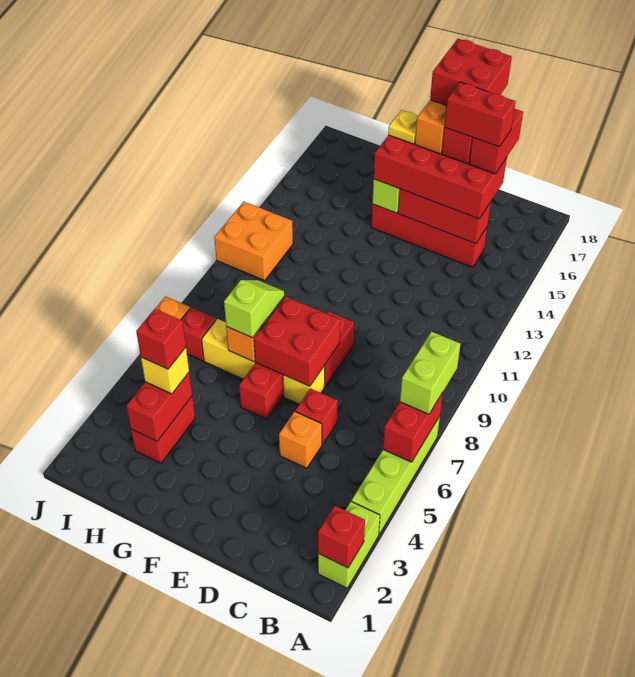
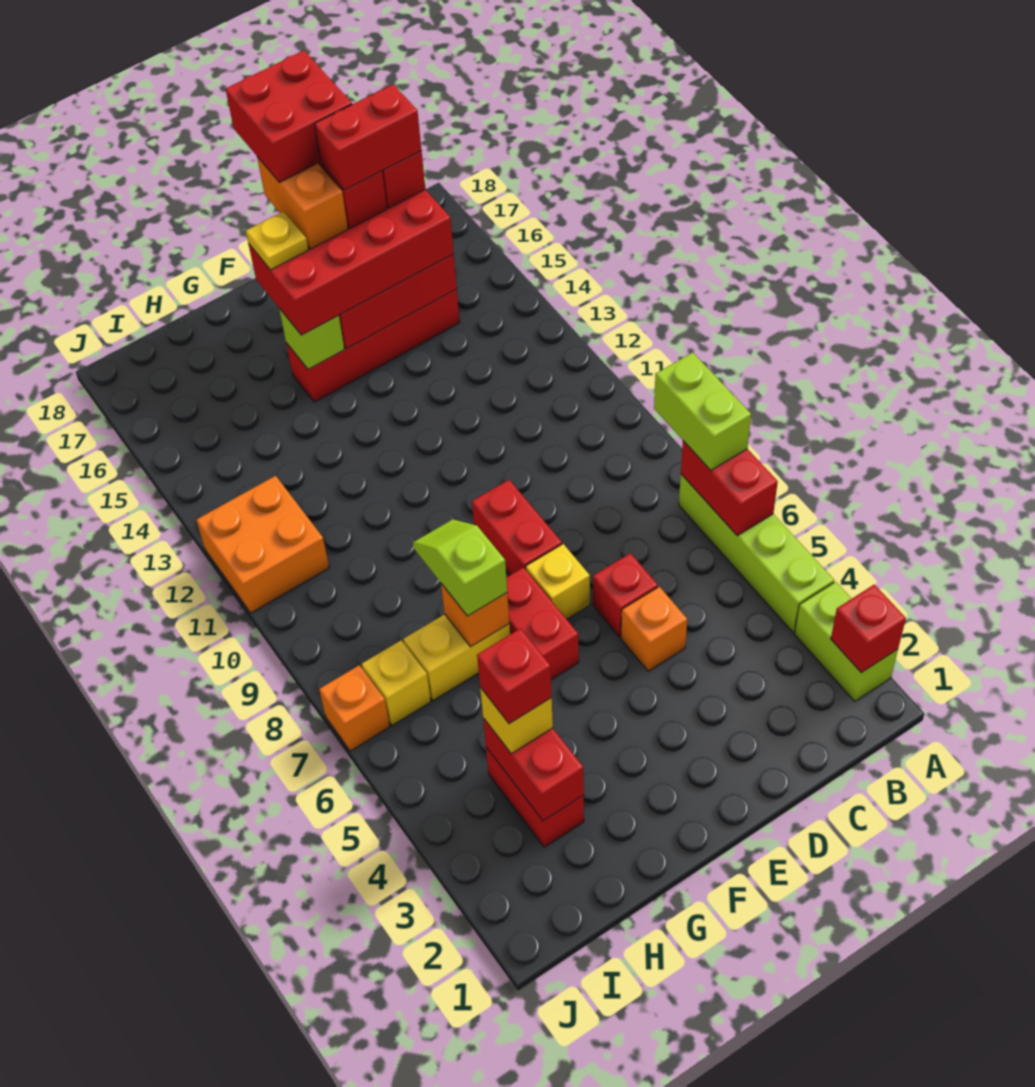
red brick E7:F8 level 2 -> none
red brick I7 level 1 -> yellow brick I7 level 1

